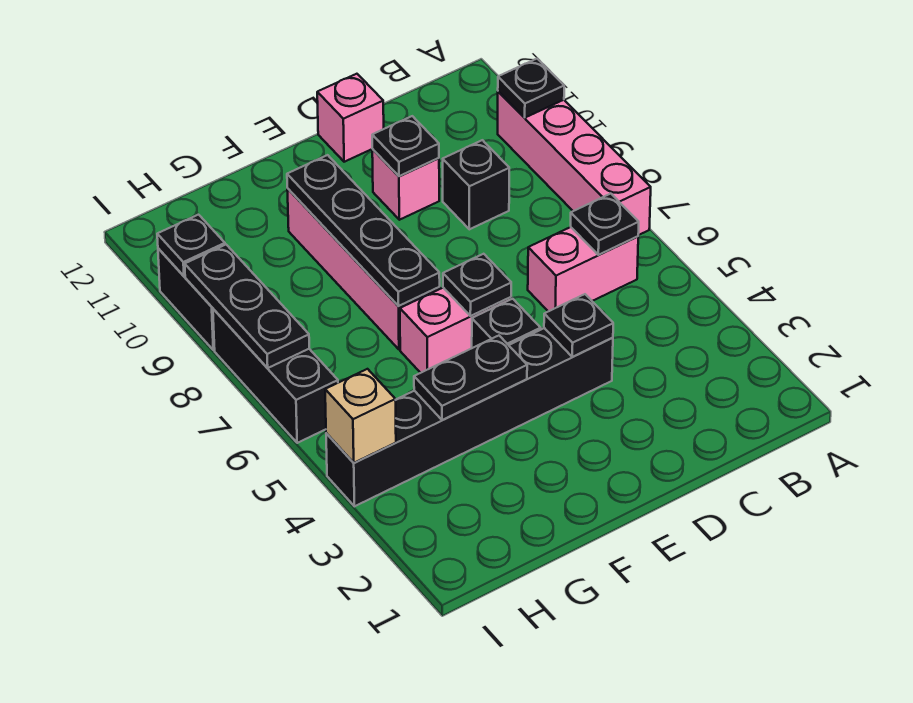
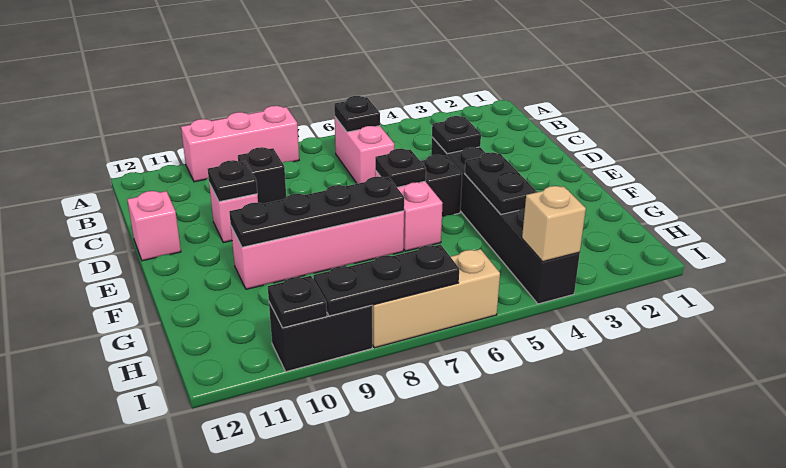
pink brick A7:A10 level 1 -> pink brick A8:A10 level 1
black plate A10 level 2 -> none
black brick I6:I8 level 1 -> tan brick I6:I8 level 1

